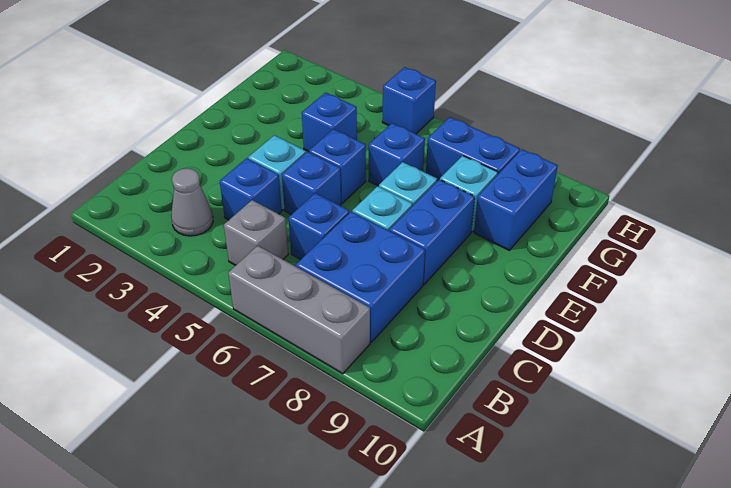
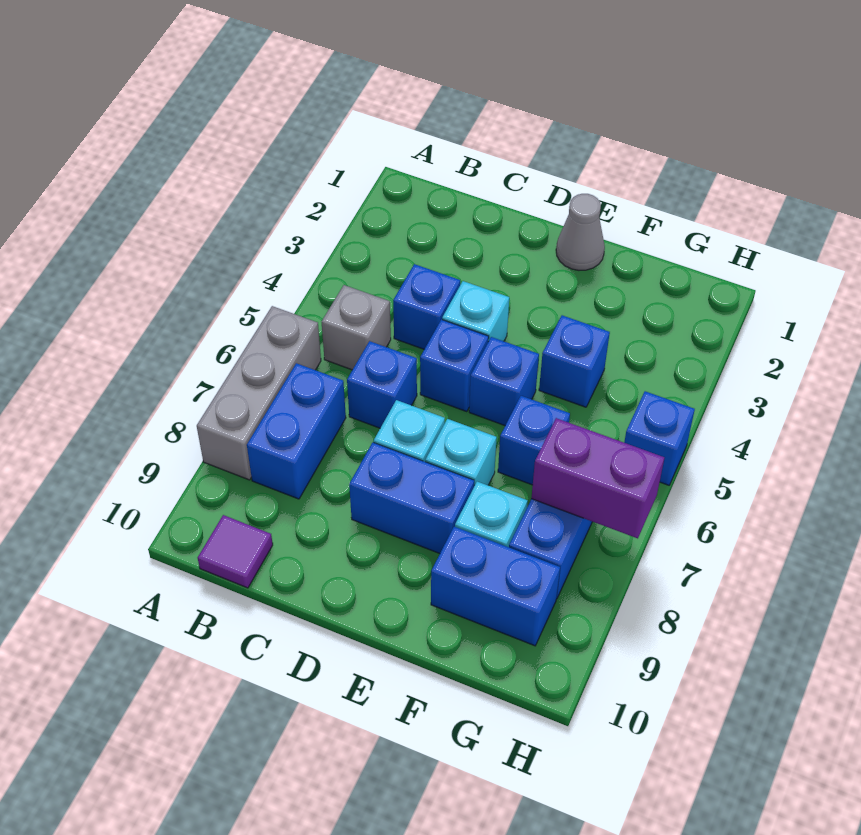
grey cone B3 level 1 -> grey cone E1 level 1
blue brick B7:C8 level 1 -> blue brick B7:B8 level 1
none -> purple tile B10 level 1
none -> purple brick G7:H7 level 2

